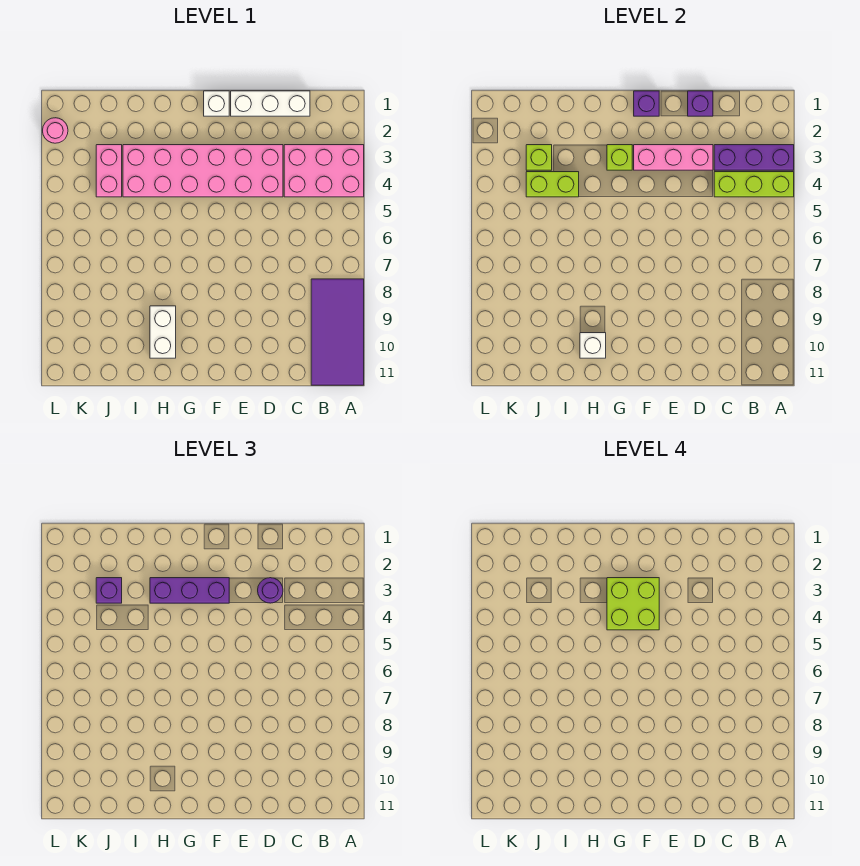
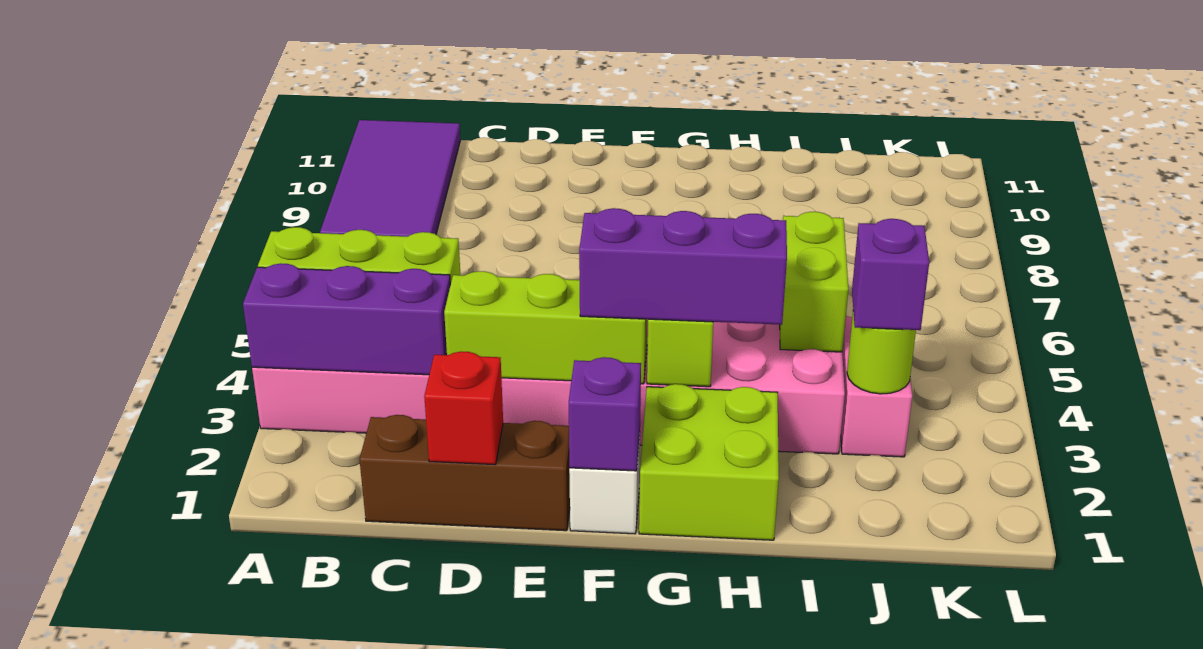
white brick C1:E1 level 1 -> brown brick C1:E1 level 1
purple brick D1 level 2 -> red brick D1 level 2
pink brick D3:F3 level 2 -> lime brick D3:F3 level 2
purple round brick D3 level 3 -> none
lime brick F3:G4 level 4 -> lime brick G1:H2 level 1
white brick H9:H10 level 1 -> none
white brick H10 level 2 -> none
lime brick I4:J4 level 2 -> lime brick I4:I5 level 2
lime brick J3 level 2 -> lime round brick J3 level 2
pink round brick L2 level 1 -> none

